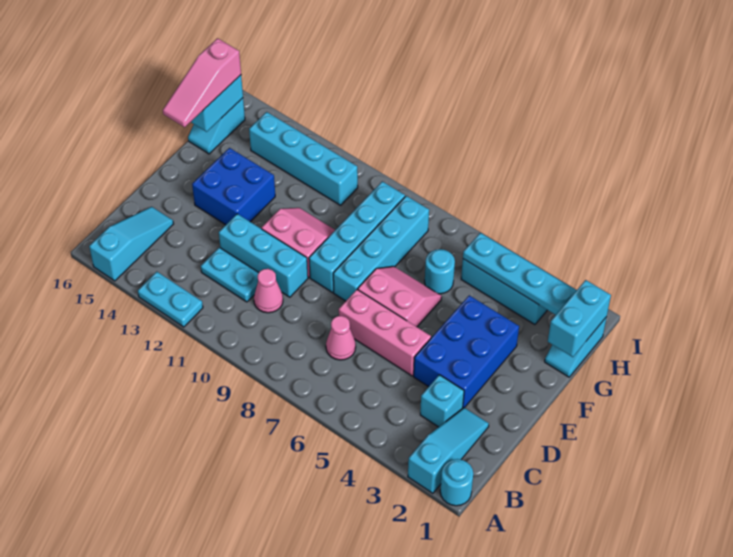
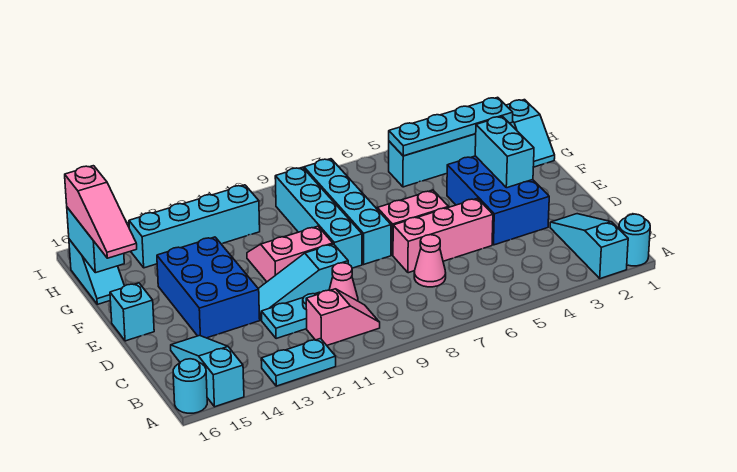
none -> pink slope B10:B11 level 1 top 11
cyan brick C3 level 1 -> cyan brick E16 level 1
cyan brick D10:D12 level 1 -> cyan slope D10:D12 level 1 top 10
blue brick E13:F14 level 1 -> blue brick D13:F14 level 1
cyan brick G1:H1 level 2 -> cyan brick E3:F3 level 2
cyan round brick G6 level 1 -> cyan round brick A16 level 1

